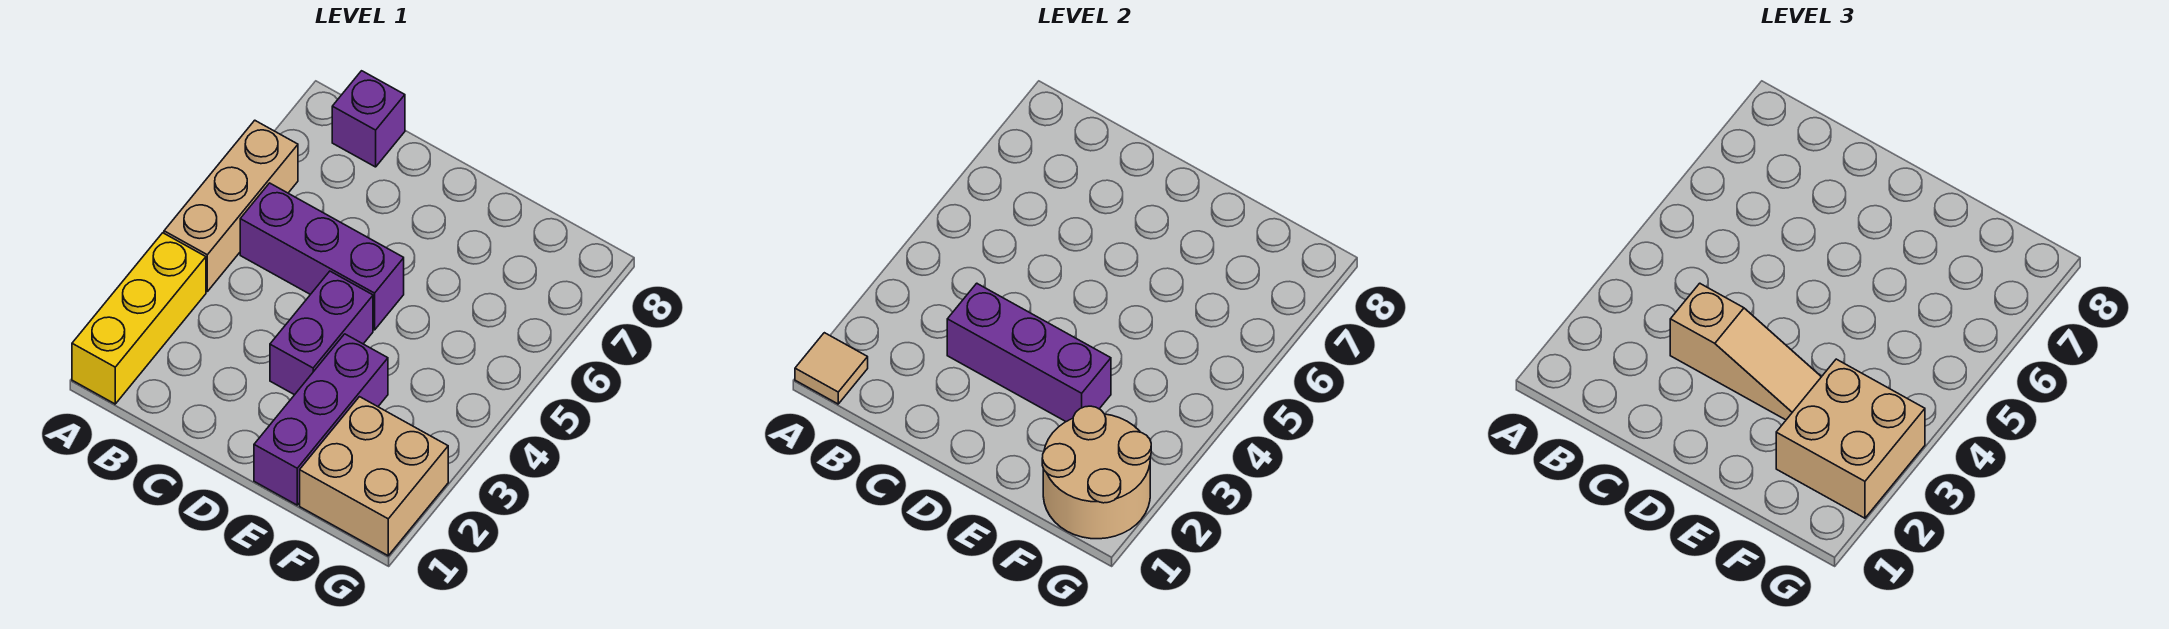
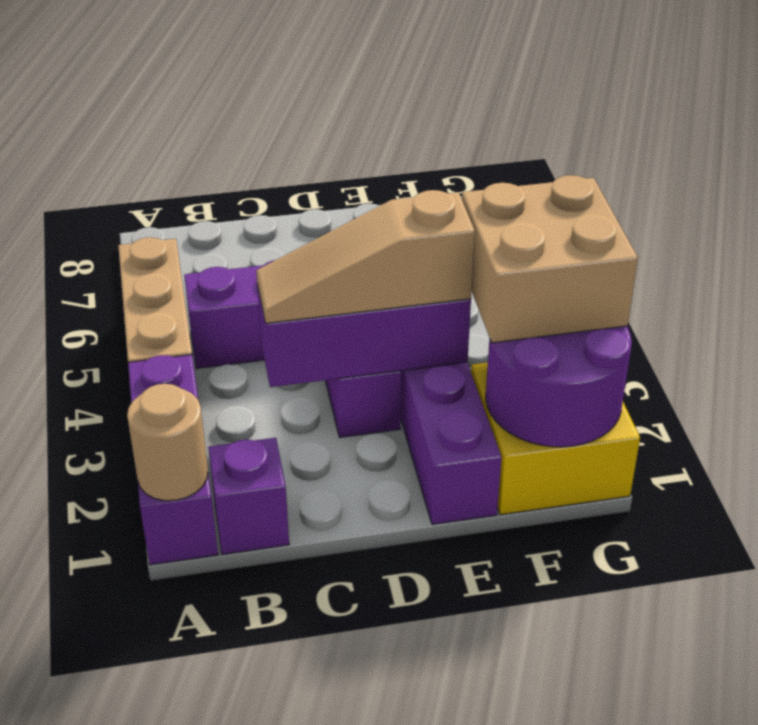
yellow brick A1:A3 level 1 -> purple brick A1:A3 level 1
tan tile A1 level 2 -> tan round brick A1 level 2
purple brick B8 level 1 -> purple brick B1 level 1
tan slope C3:E3 level 3 top C -> tan slope C3:E3 level 3 top E
tan brick F1:G2 level 1 -> yellow brick F1:G2 level 1
tan round brick F1:G2 level 2 -> purple round brick F1:G2 level 2

